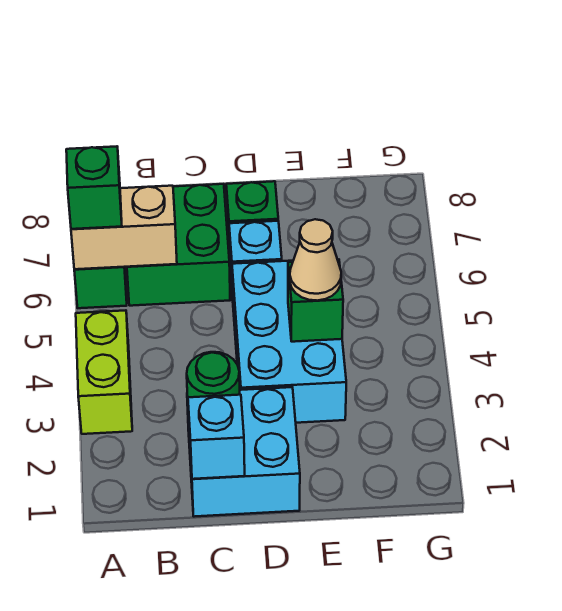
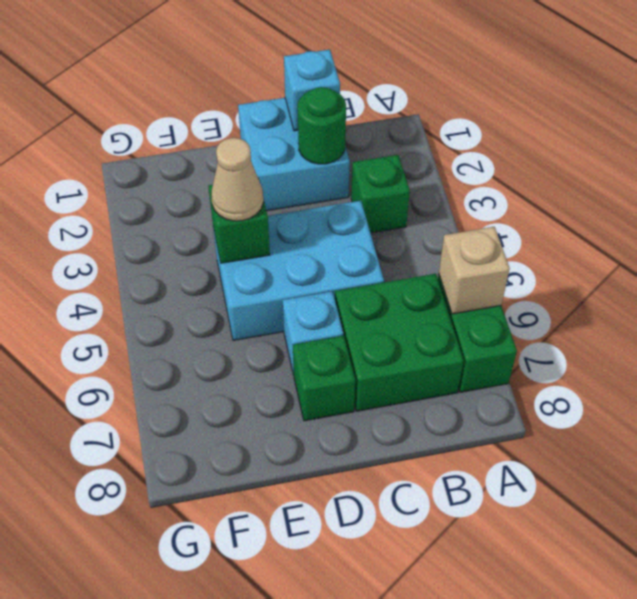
lime brick A3:A4 level 1 -> none
tan brick A6:B6 level 2 -> tan brick A6 level 2
green brick A6 level 3 -> green brick B3 level 1
cyan brick D3:E5 level 1 -> cyan brick C4:E5 level 1

